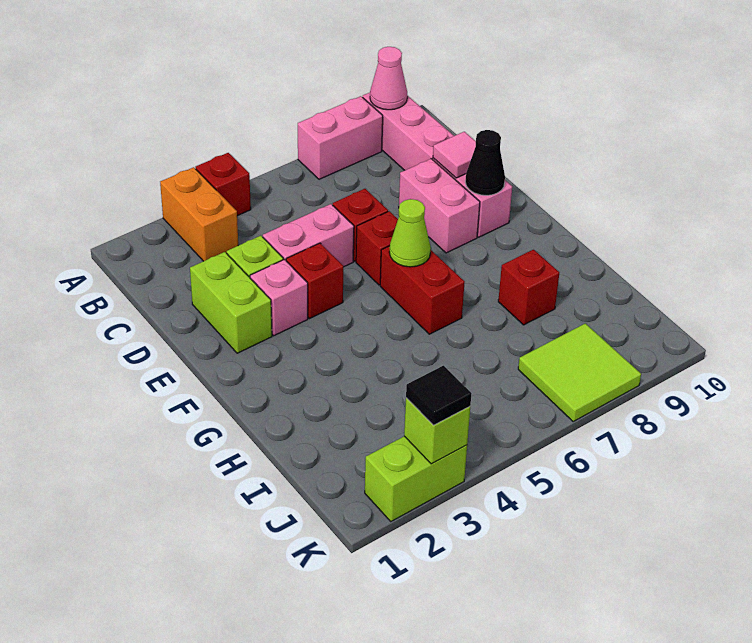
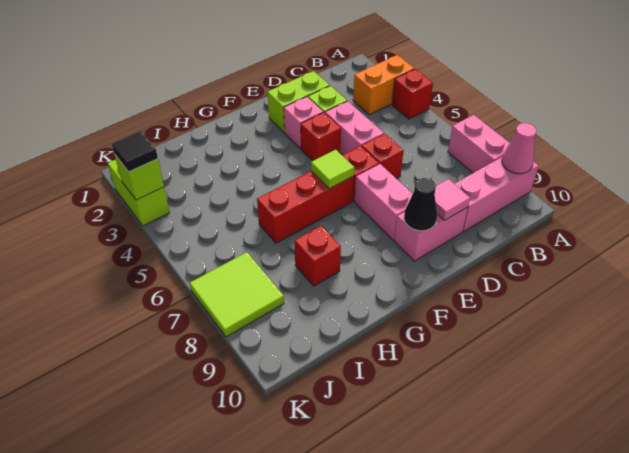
pink brick D8:E8 level 1 -> pink brick E7:E8 level 1
red brick F6:G6 level 1 -> red brick F6:H6 level 1
lime cone F6 level 2 -> lime tile F6 level 2

